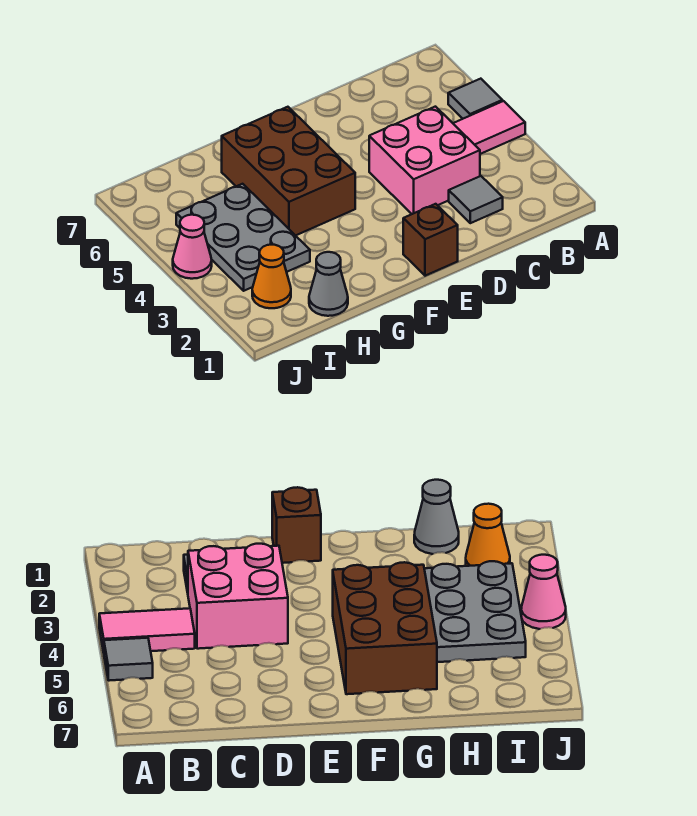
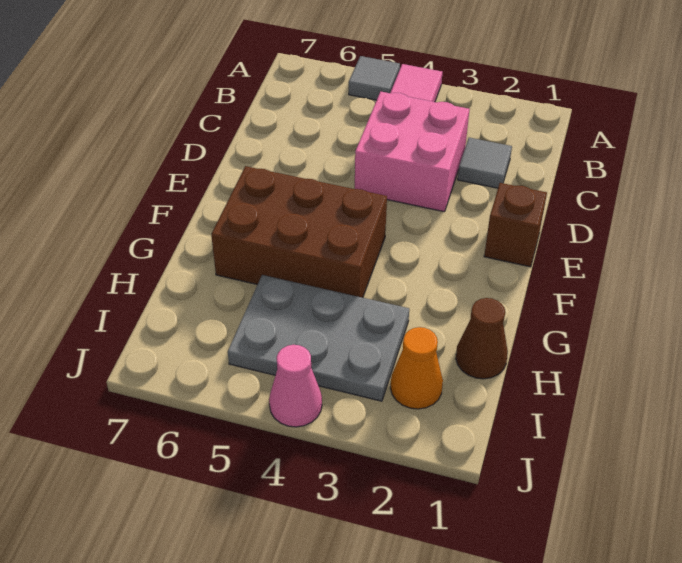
grey cone H1 level 1 -> brown cone H1 level 1

